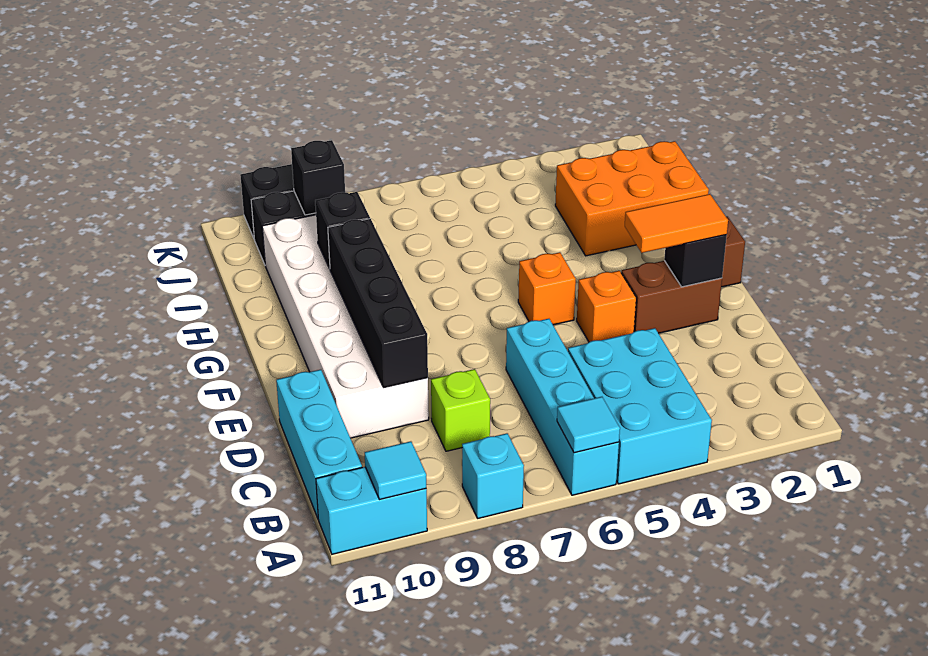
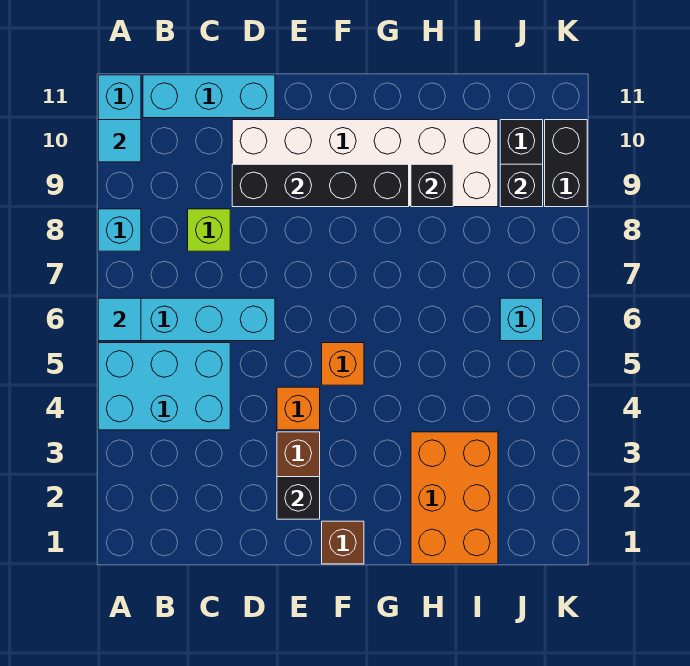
orange tile E2:E3 level 3 -> none
none -> cyan brick J6 level 1

